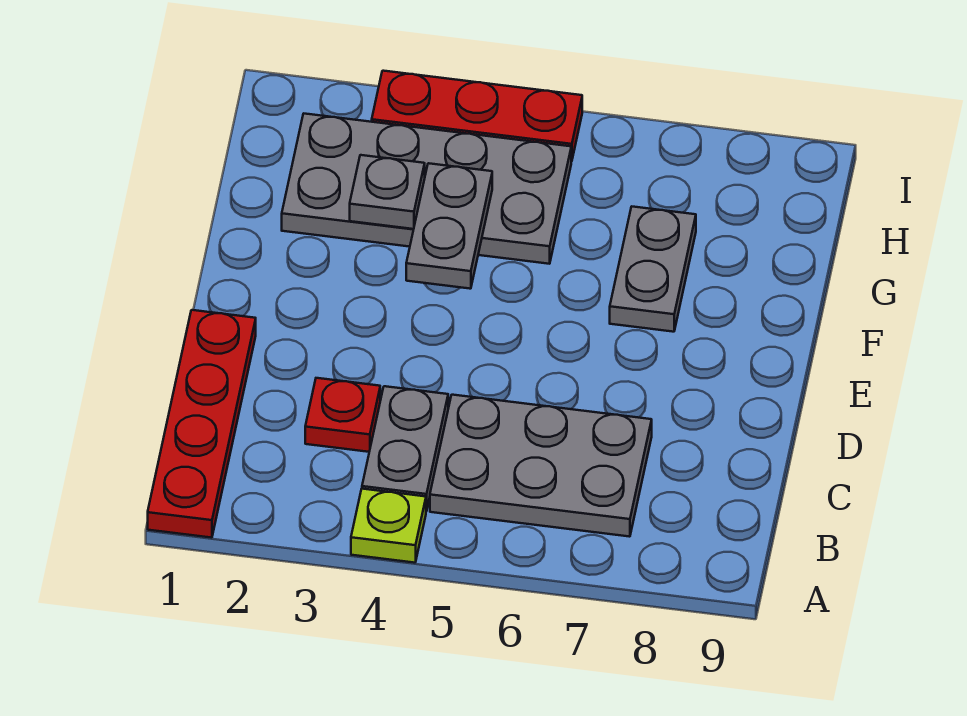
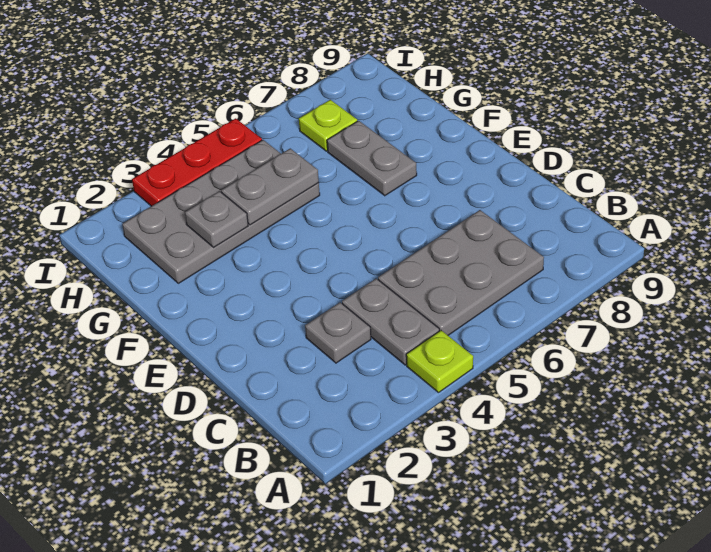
red plate A1:D1 level 1 -> none
red plate C3 level 1 -> grey plate C3 level 1
grey plate F4:G4 level 2 -> grey plate G4:G5 level 2
none -> lime plate H7 level 1

